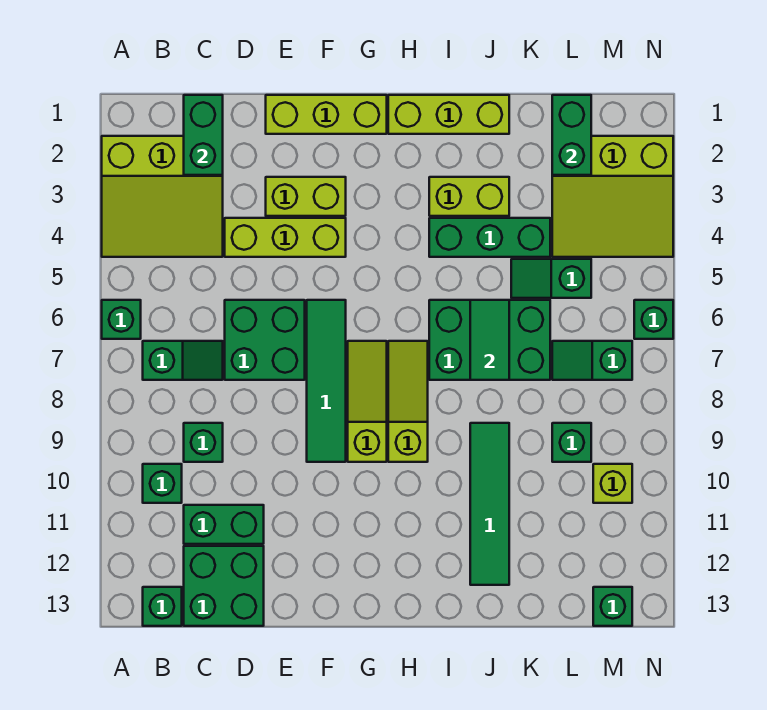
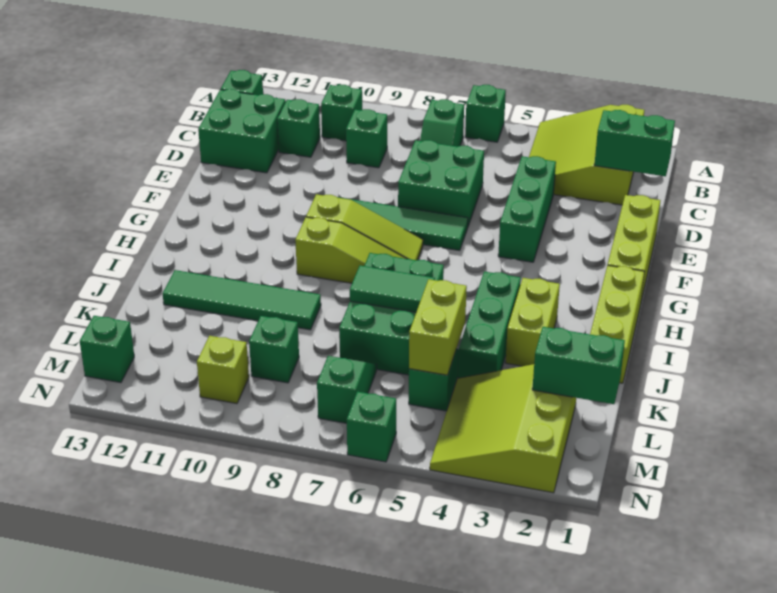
green brick C11:D11 level 1 -> green brick C11 level 1
lime brick D4:F4 level 1 -> green brick D4:F4 level 1
lime brick E3:F3 level 1 -> lime brick K5:L5 level 2

